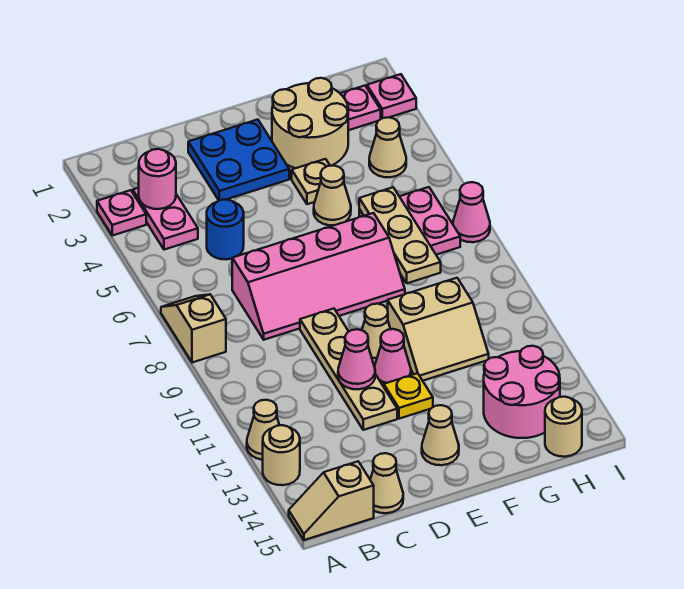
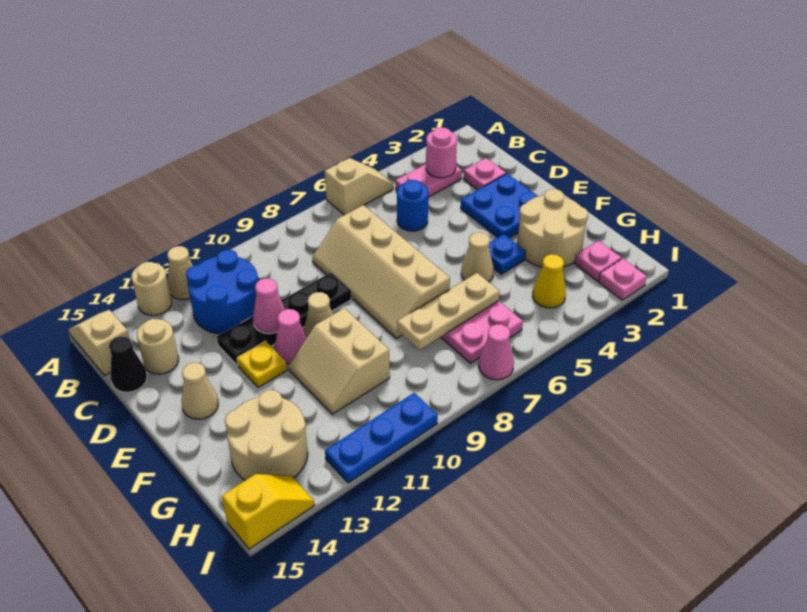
pink plate A3 level 1 -> pink plate C2 level 1
tan slope A7:A8 level 1 top 8 -> tan slope A5:A6 level 1 top 6
none -> blue round brick B11:C12 level 1
pink slope C7:F8 level 1 top 7 -> tan slope C7:F8 level 1 top 7
tan cone C15 level 1 -> black cone C15 level 1
tan plate D9:D12 level 1 -> black plate D9:D12 level 1
tan plate F4 level 1 -> blue plate F4 level 1
pink round brick G13:H14 level 1 -> tan round brick G13:H14 level 1
tan cone H4 level 1 -> yellow cone H4 level 1
tan round brick H15 level 1 -> tan round brick C14 level 1
none -> blue plate I10:I12 level 1
none -> yellow slope I14:I15 level 1 top 15

